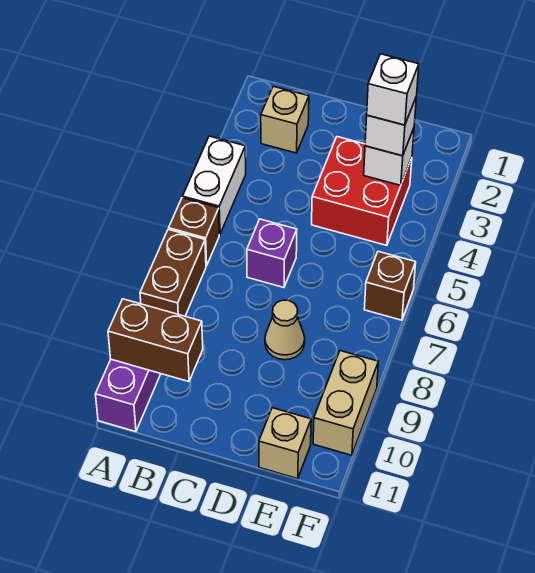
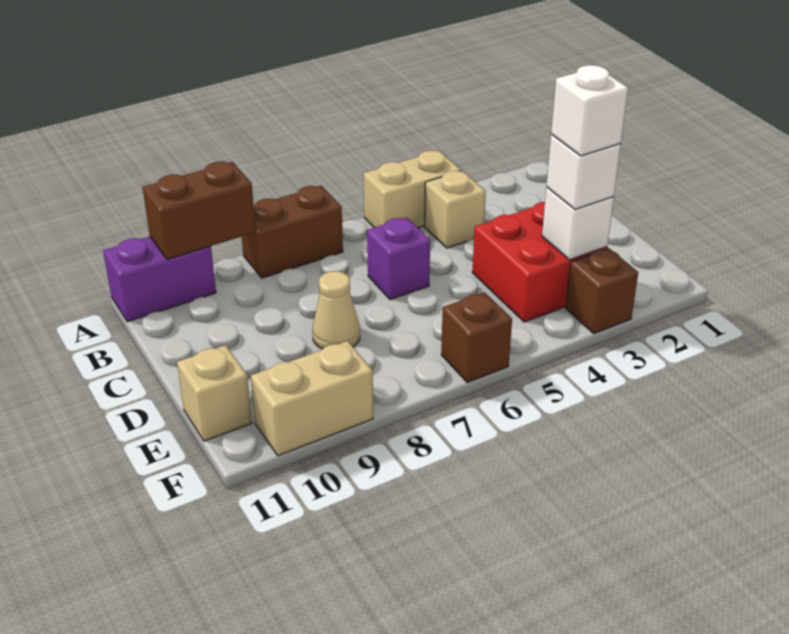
white brick A4:A5 level 1 -> tan brick A4:A5 level 1
brown brick A6 level 1 -> brown brick F3 level 1
brown brick A10:B10 level 2 -> brown brick A9:A10 level 2
tan brick B2 level 1 -> tan brick B4 level 1

